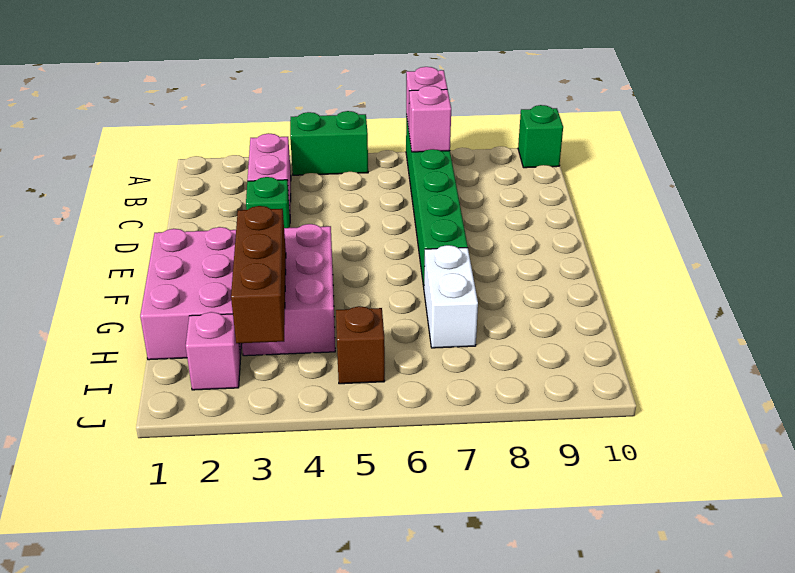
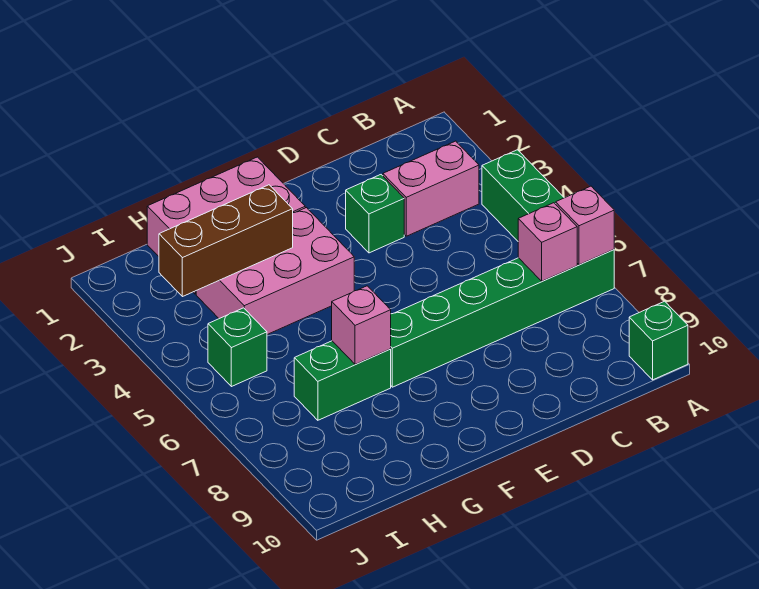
white brick G7:H7 level 1 -> green brick G7:H7 level 1
pink brick I2 level 1 -> pink brick G7 level 2
brown brick I5 level 1 -> green brick I5 level 1

